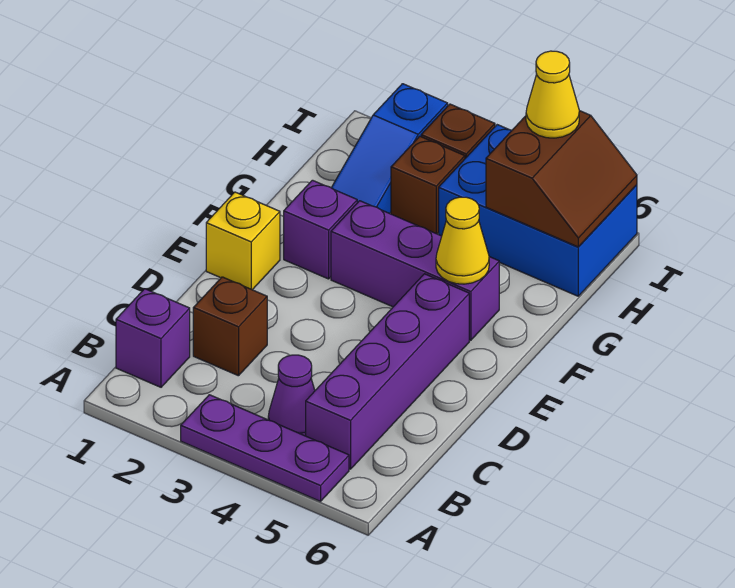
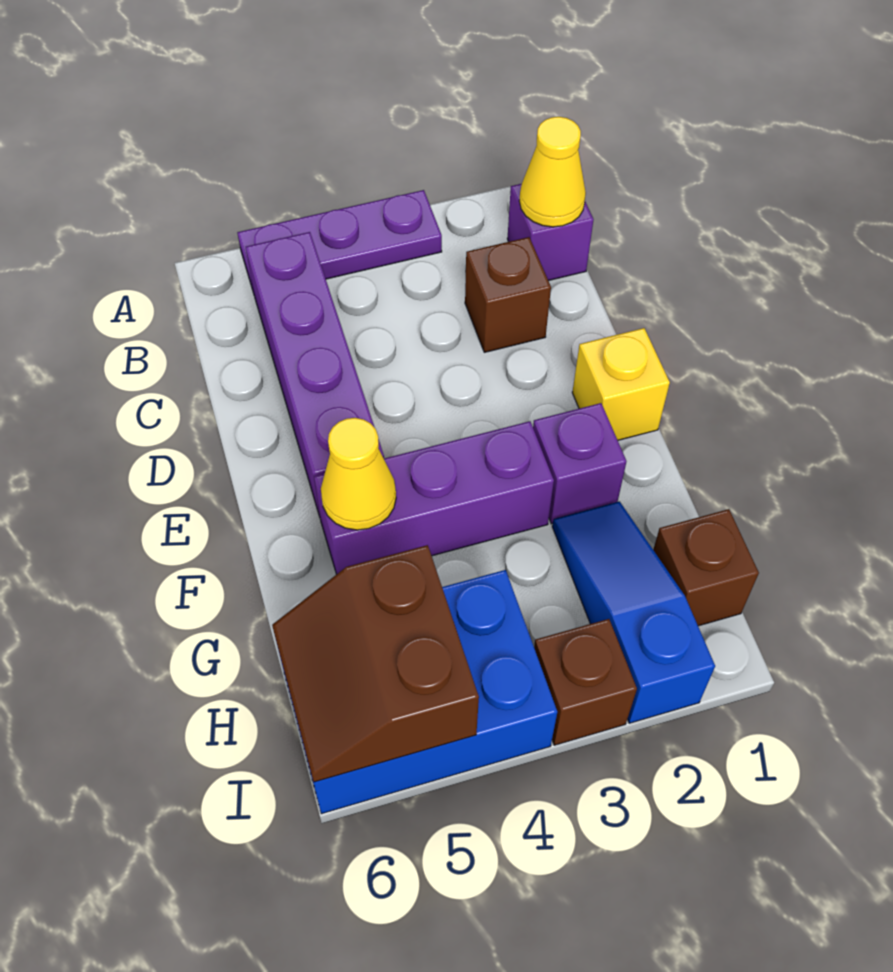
purple cone B4 level 1 -> none
brown brick H3 level 1 -> brown brick H1 level 1
yellow cone I5 level 3 -> yellow cone B1 level 2

